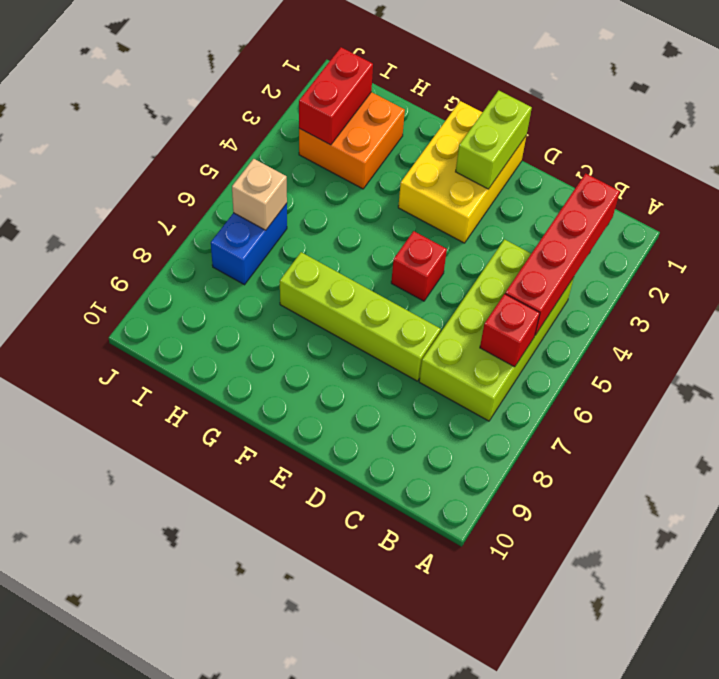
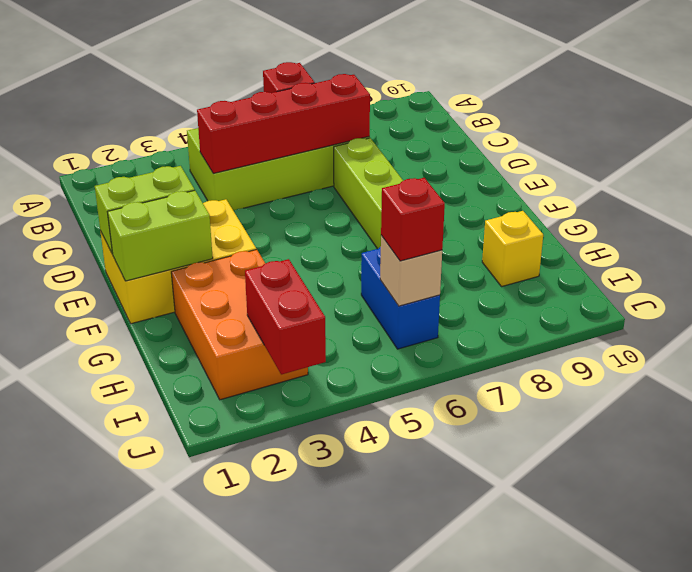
red brick B2:B5 level 2 -> red brick C4:C7 level 2
red brick E5 level 1 -> red brick I6 level 3
none -> lime brick F1:F2 level 2
orange brick H2:I3 level 1 -> orange brick G2:I3 level 1
none -> yellow brick H9 level 1
red brick I2:I3 level 2 -> red brick I3:J3 level 2
blue brick I6:I7 level 1 -> blue brick H6:I6 level 1

